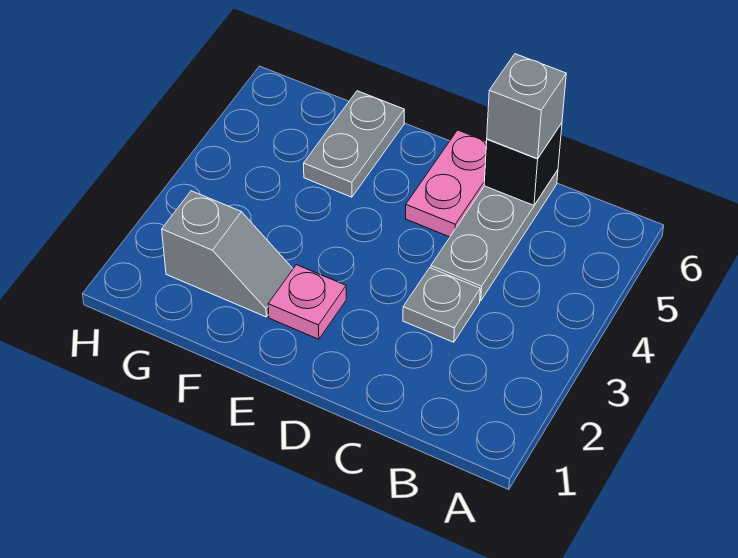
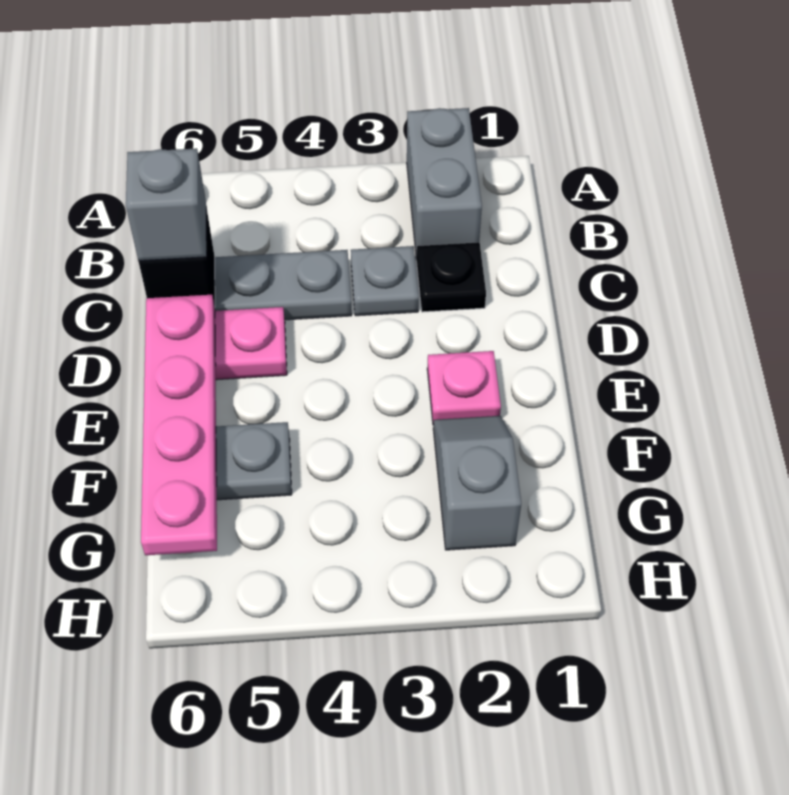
none -> grey brick A2:B2 level 1
none -> black plate C2 level 1
none -> pink plate D6:G6 level 2

